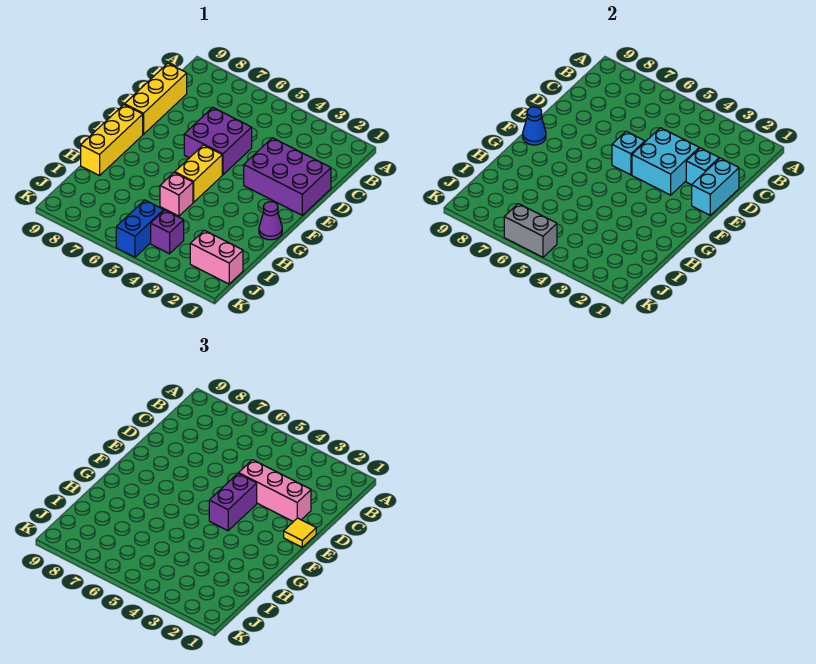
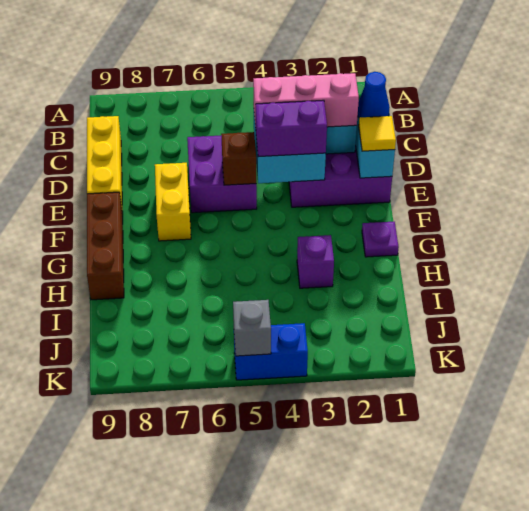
purple brick E4:F4 level 3 -> purple brick E3:E4 level 3
cyan brick E5 level 2 -> brown brick E5 level 2
yellow brick F5:G5 level 1 -> yellow brick E7:F7 level 1
yellow brick F9:H9 level 1 -> brown brick F9:H9 level 1
blue cone F9 level 2 -> blue cone D1 level 3
purple cone G1 level 1 -> purple plate G1 level 1
pink brick H5 level 1 -> none
pink brick J1:J2 level 1 -> none
purple brick J4 level 1 -> purple brick H3 level 1
blue brick J5:K5 level 1 -> blue brick K4:K5 level 1
grey brick K5:K6 level 2 -> grey brick K5 level 2

